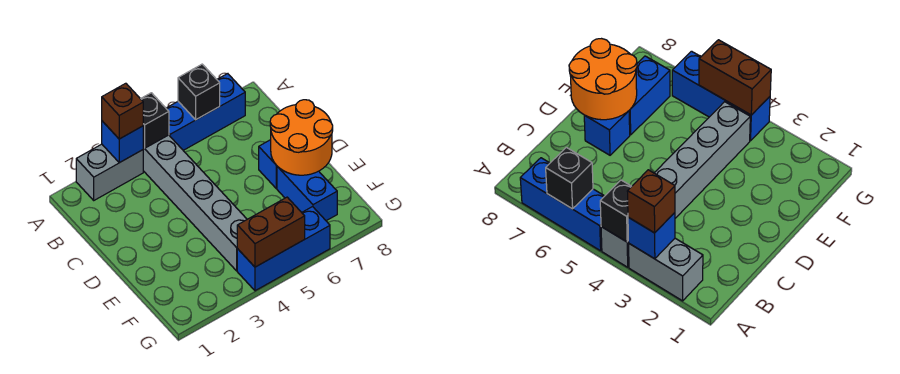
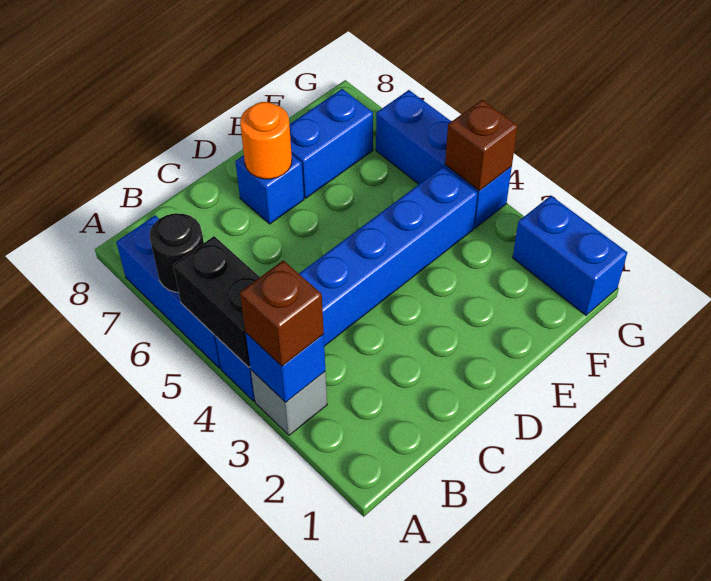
grey brick A2:A3 level 1 -> grey brick A3 level 1
grey brick A4:F4 level 1 -> blue brick A4:F4 level 1
black brick A4 level 2 -> black brick A4:A5 level 2
black brick A6 level 2 -> black round brick A6 level 2
orange round brick D7:E8 level 2 -> orange round brick D7 level 2
none -> blue brick G1:G2 level 1
brown brick G4:G5 level 2 -> brown brick G4 level 2

